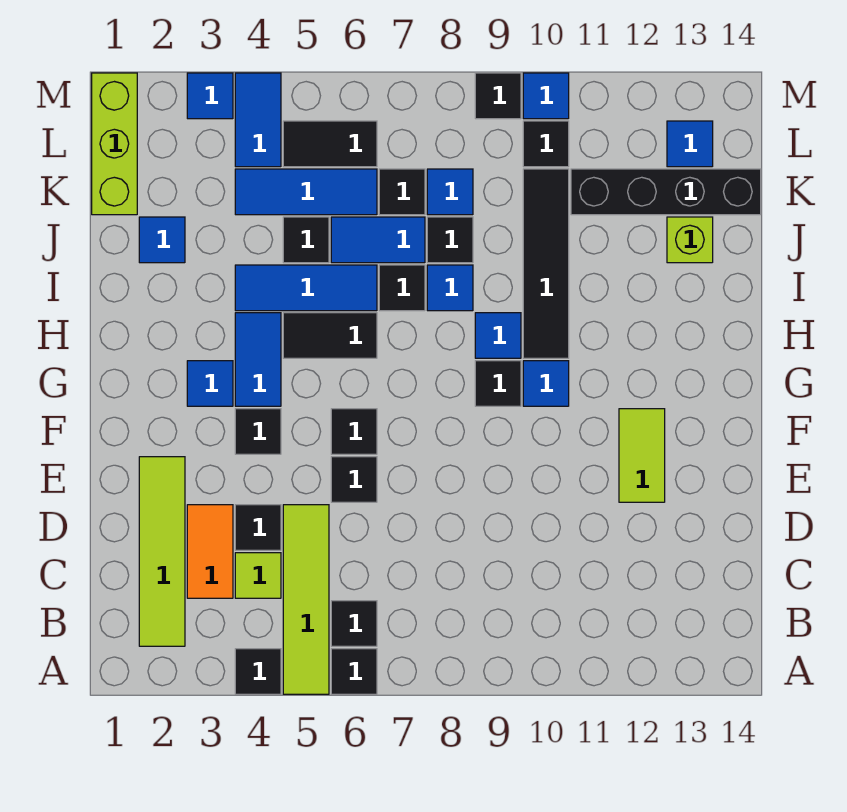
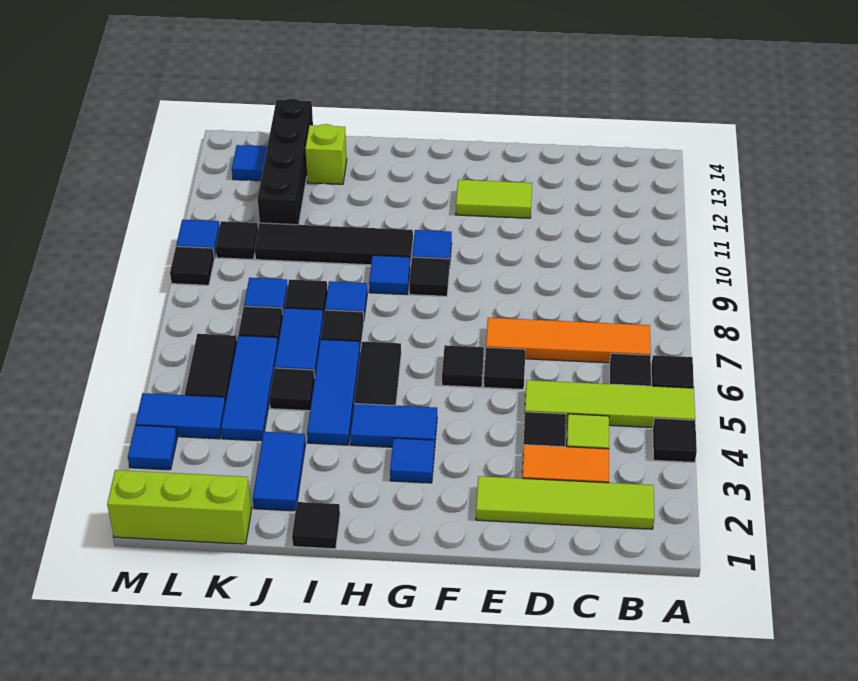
none -> orange tile B7:E7 level 1
black tile F4 level 1 -> black tile I1 level 1
blue tile J2 level 1 -> blue tile J2:J3 level 1

